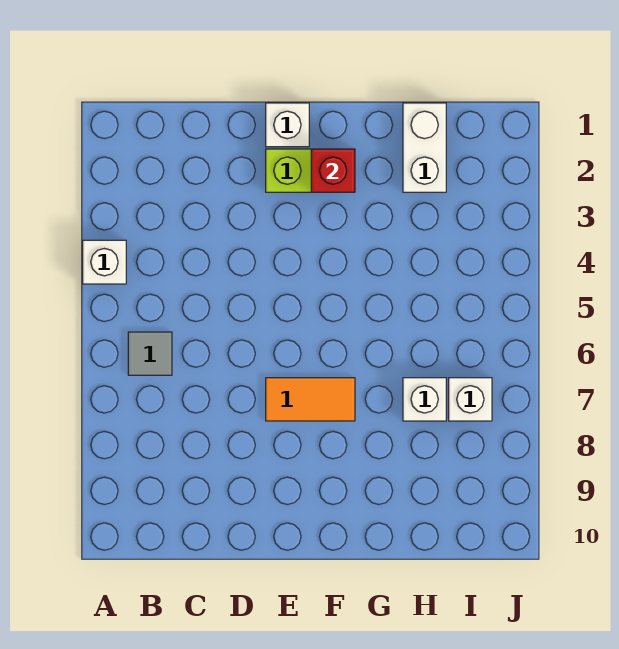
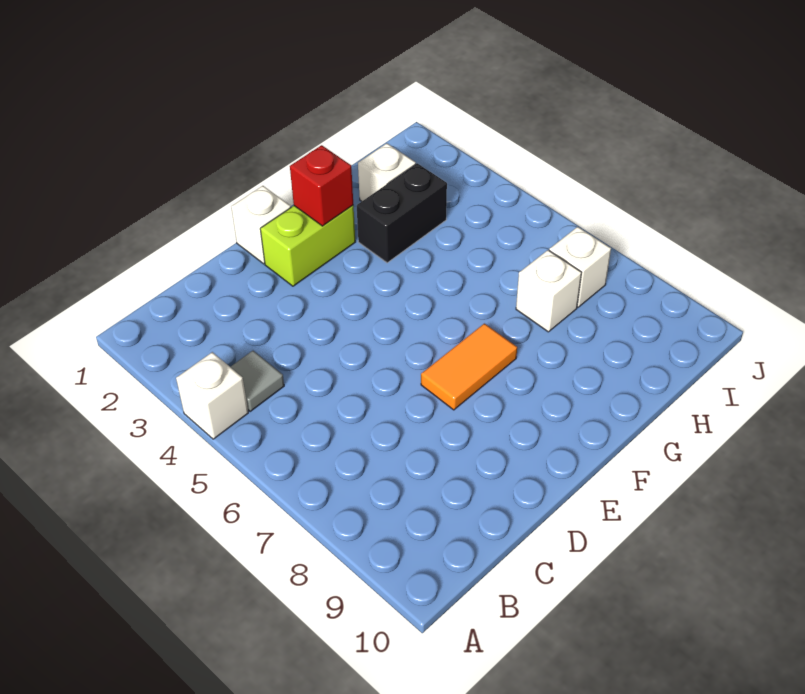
grey tile B6 level 1 -> grey tile B4 level 1
none -> black brick G3:H3 level 1
white brick H1:H2 level 1 -> white brick H2 level 1

